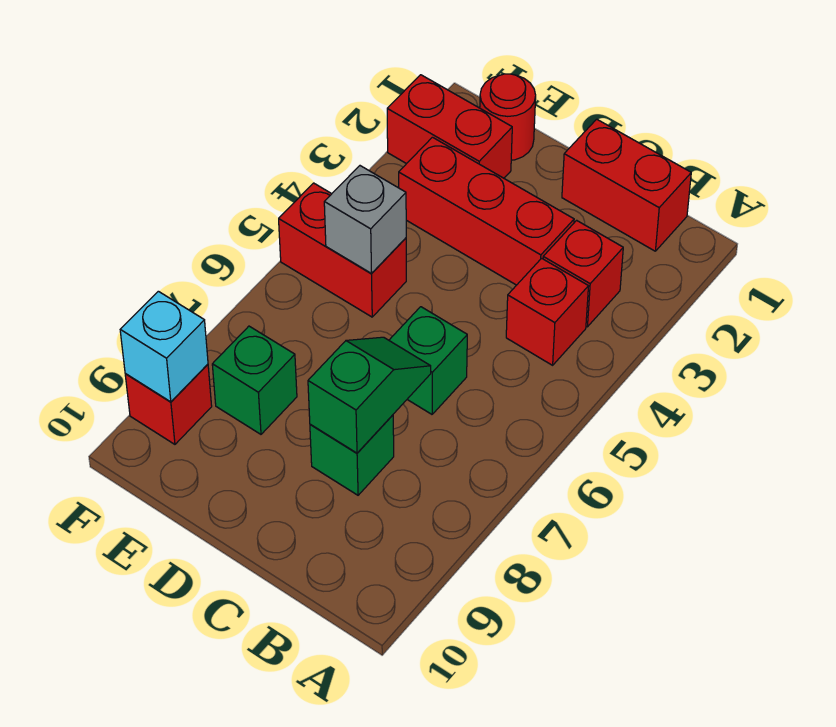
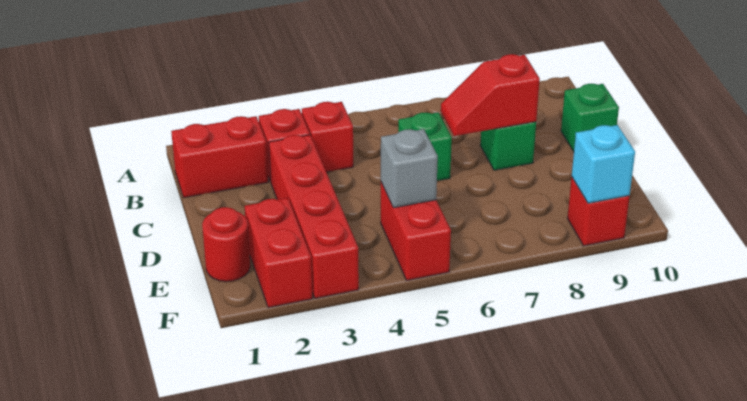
red brick B1:C1 level 1 -> red brick B1:B2 level 1
red brick C3:E3 level 1 -> red brick C3:F3 level 1
green slope C7:C8 level 2 top 8 -> red slope C7:C8 level 2 top 8
green brick E8 level 1 -> green brick C10 level 1

